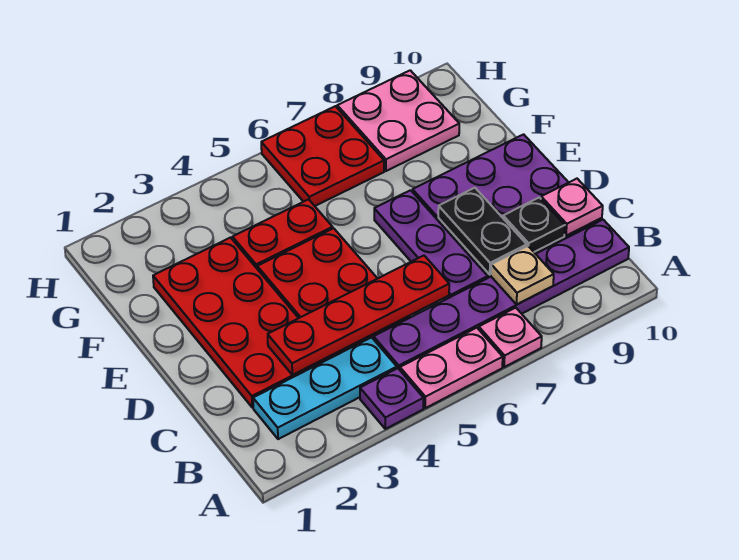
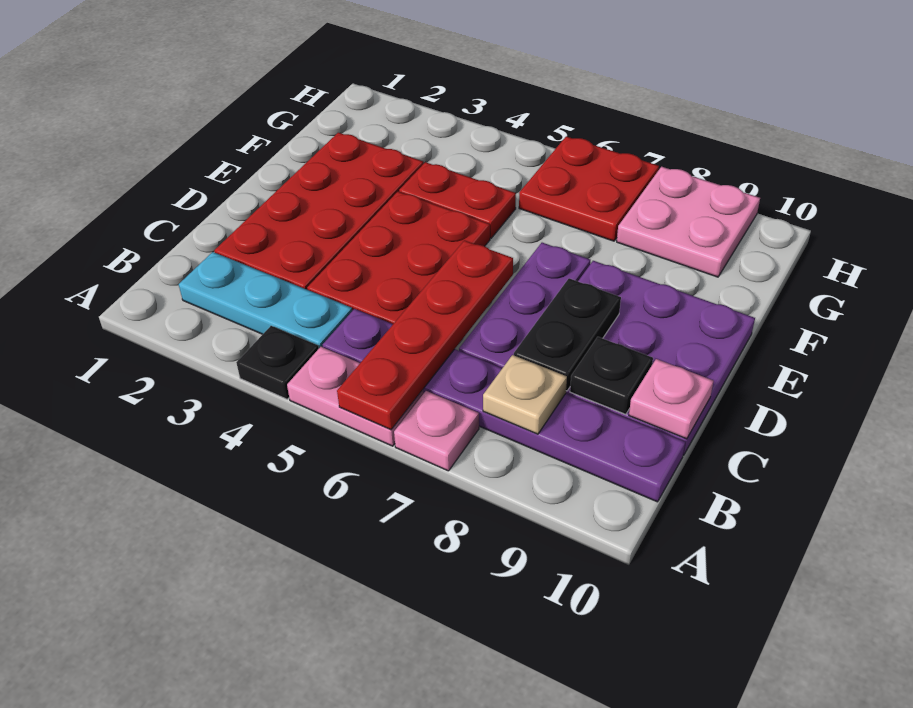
purple plate A4 level 1 -> black plate A4 level 1
red plate C3:C6 level 2 -> red plate A6:D6 level 2

